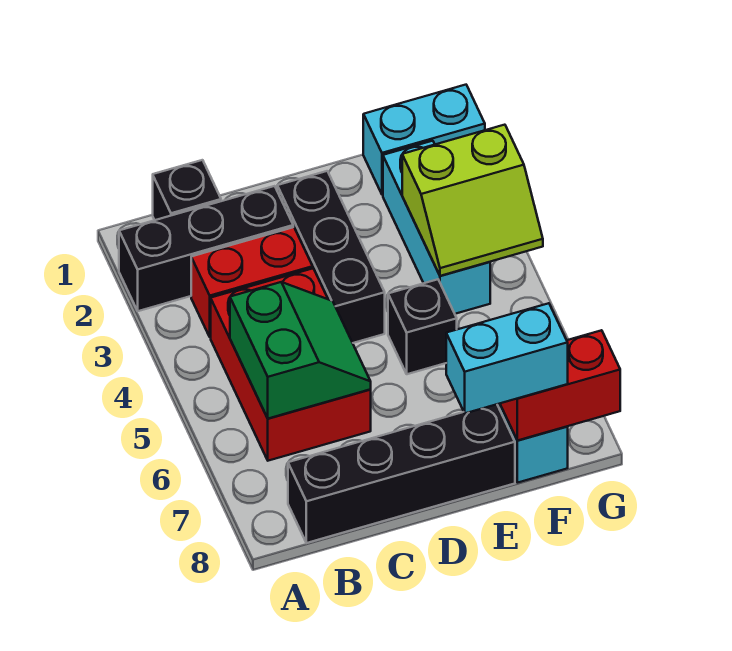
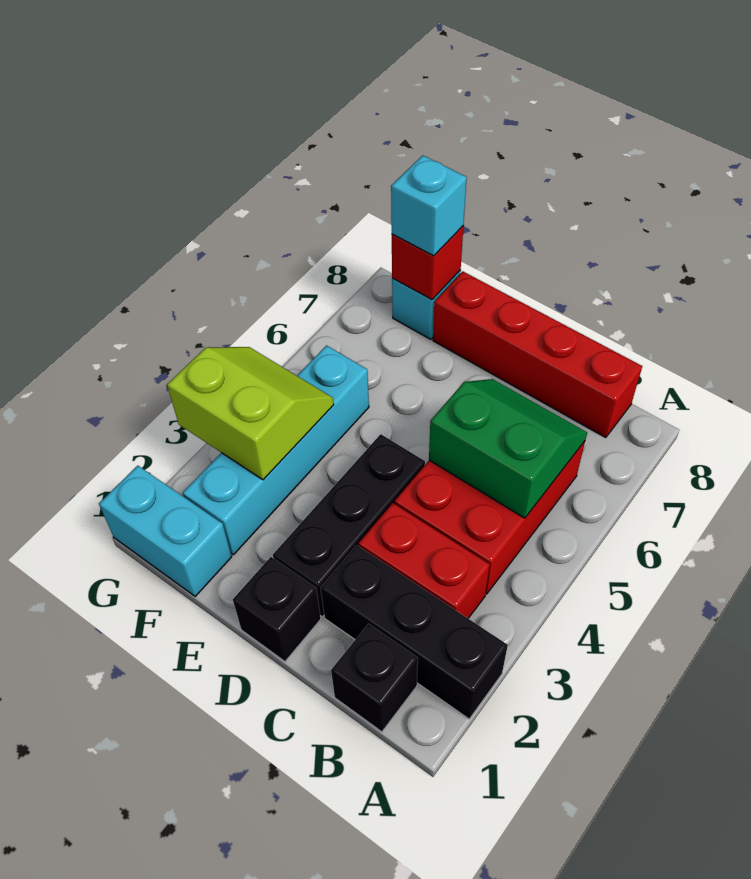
green slope B5:C6 level 2 top B -> green slope B5:C6 level 2 top 5
black brick B8:E8 level 1 -> red brick B8:E8 level 1
black brick E5 level 1 -> black brick D1 level 1
cyan brick E8:F8 level 3 -> cyan brick F8 level 3
cyan brick F2:F4 level 1 -> cyan brick F2:F5 level 1
red brick F8:G8 level 2 -> red brick F8 level 2

